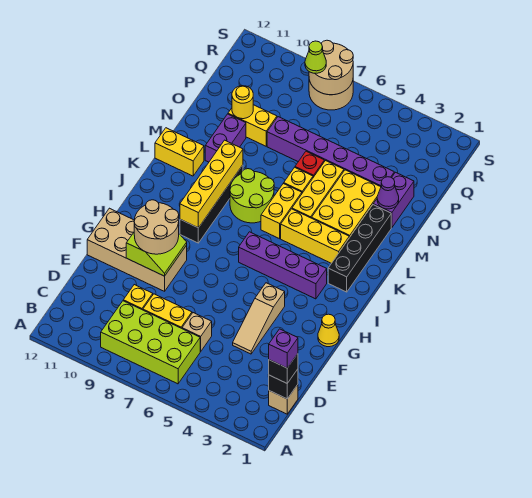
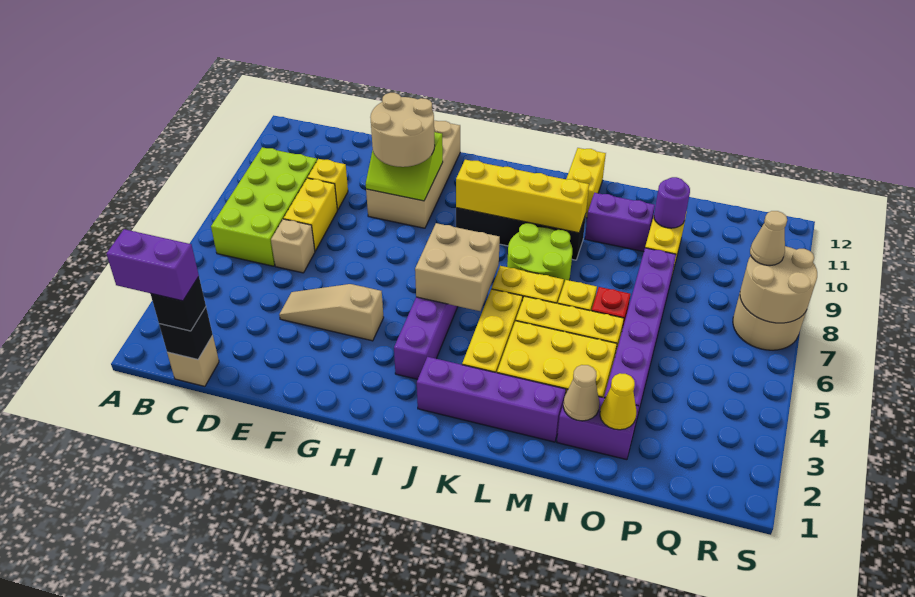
purple brick C1 level 4 -> purple brick B1:C1 level 4
yellow cone G1 level 1 -> yellow cone O2 level 2
none -> tan brick I5:J6 level 2
black brick J2:M2 level 1 -> purple brick J2:M2 level 1
purple cone N2 level 2 -> tan cone N2 level 2
yellow round brick O10 level 2 -> purple round brick O10 level 2
lime cone R8 level 3 -> tan cone R8 level 3

